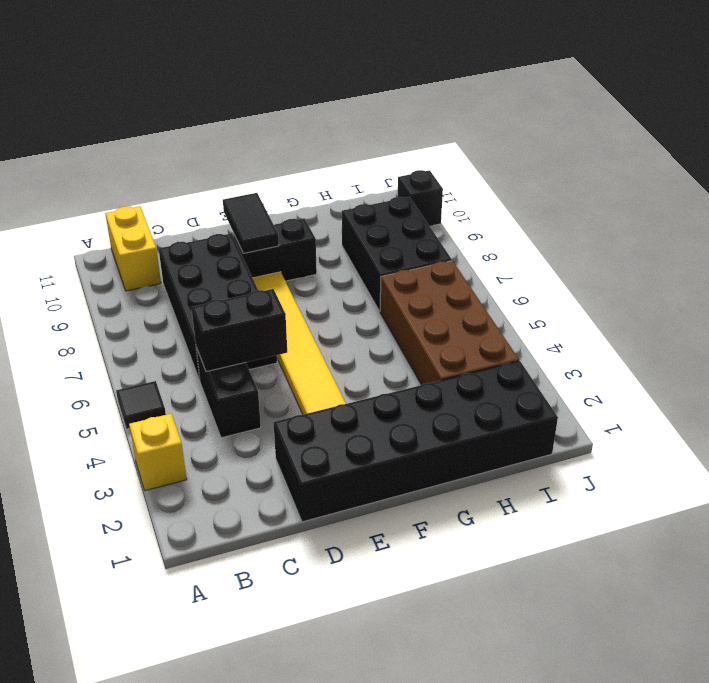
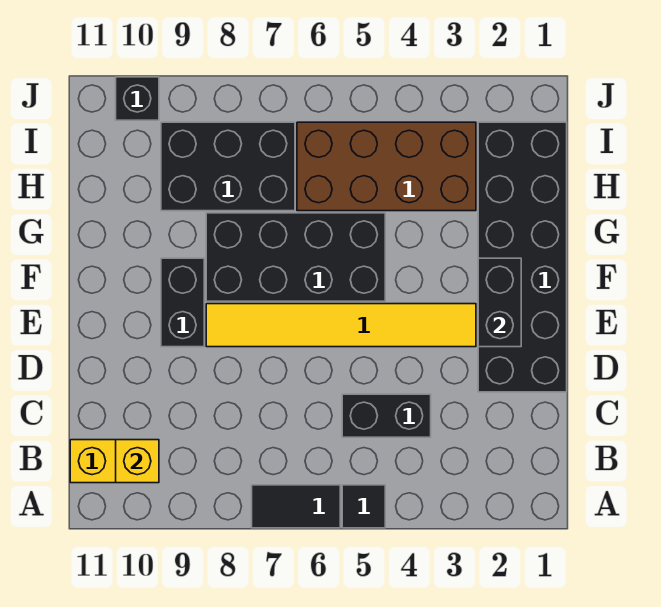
yellow brick A3 level 1 -> yellow brick B10 level 2
black brick C5:D5 level 2 -> black brick E2:F2 level 2
black brick C6:D9 level 1 -> black brick F5:G8 level 1
black tile E9:E10 level 2 -> black tile A6:A7 level 1

